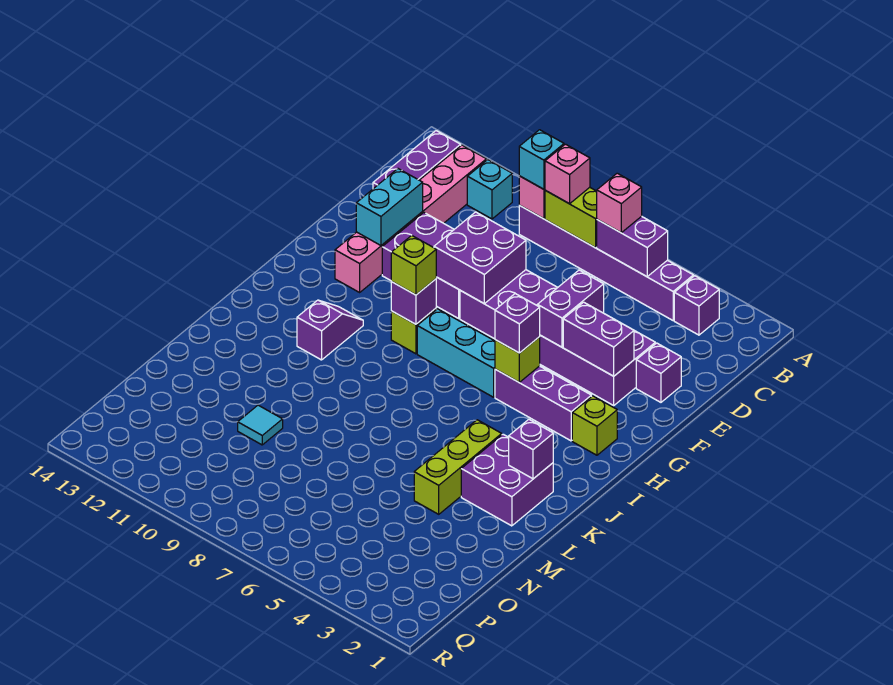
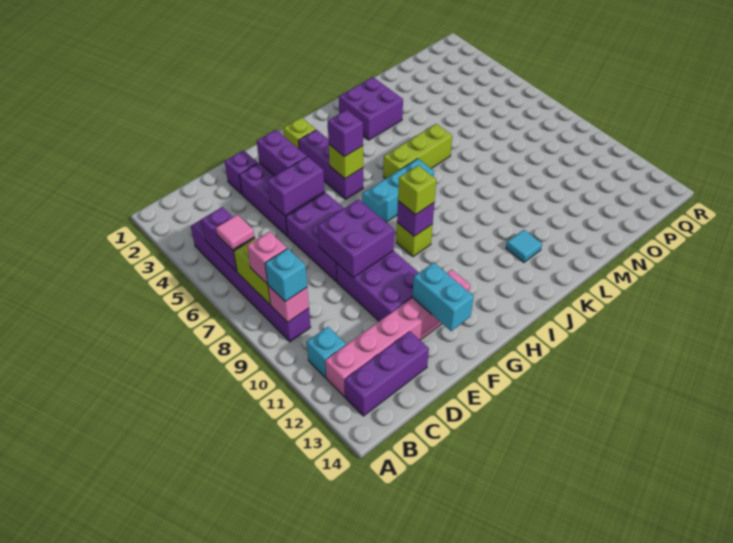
purple brick B3 level 1 -> none
pink brick B6 level 3 -> pink tile B6 level 3
cyan brick E12:F12 level 2 -> cyan brick F12:F13 level 2
cyan brick H6:H8 level 1 -> cyan brick H7:J7 level 1
purple slope I11:J11 level 1 top J -> none
purple brick K2 level 2 -> none
lime brick K4:M4 level 1 -> lime brick J6:L6 level 1
cyan tile N10 level 1 -> cyan tile K12 level 1

